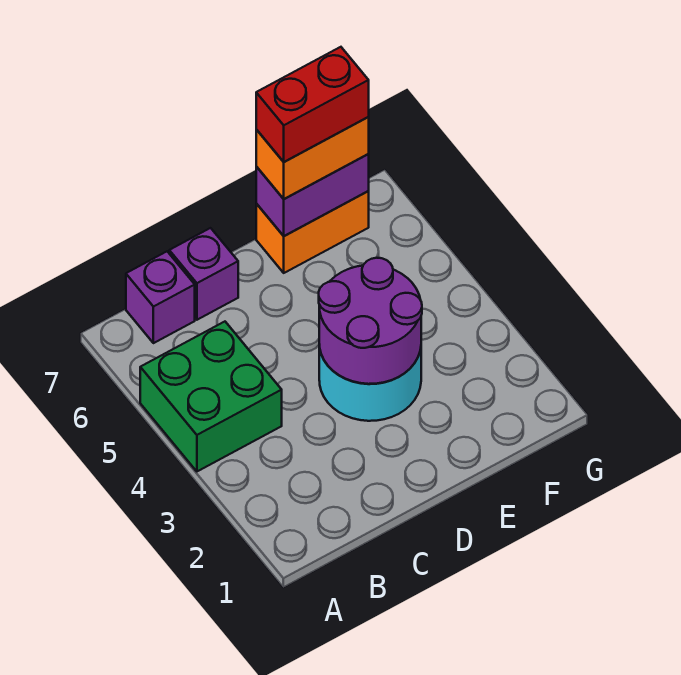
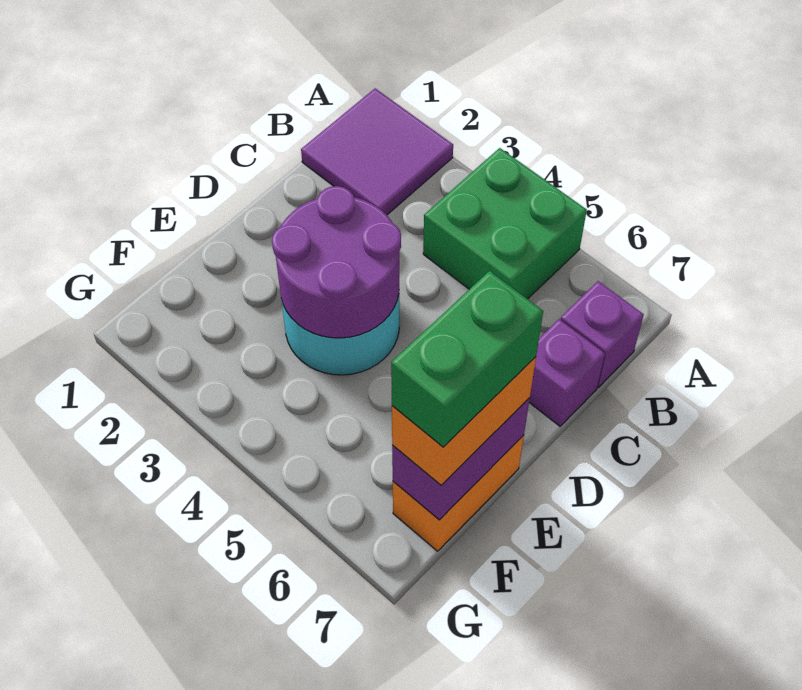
none -> purple tile A1:B2 level 1
red brick E7:F7 level 4 -> green brick E7:F7 level 4

